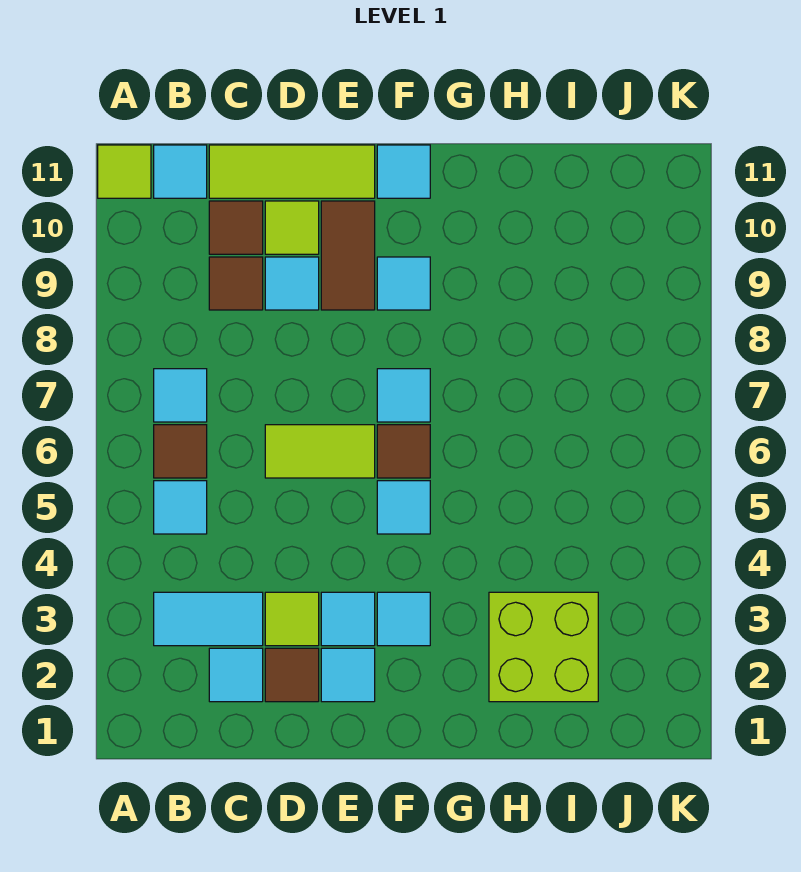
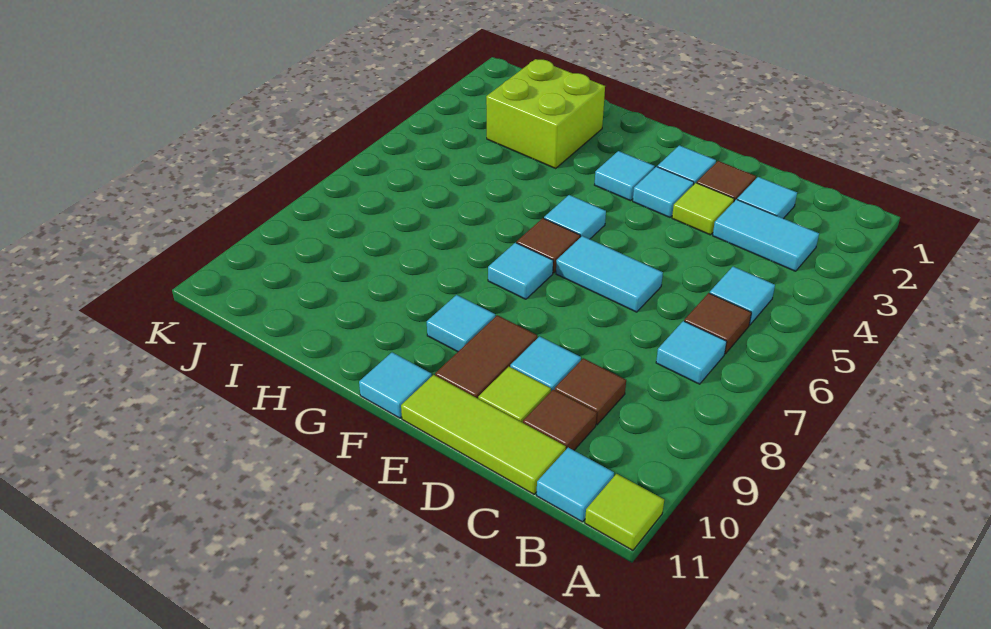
lime tile D6:E6 level 1 -> cyan tile D6:E6 level 1

